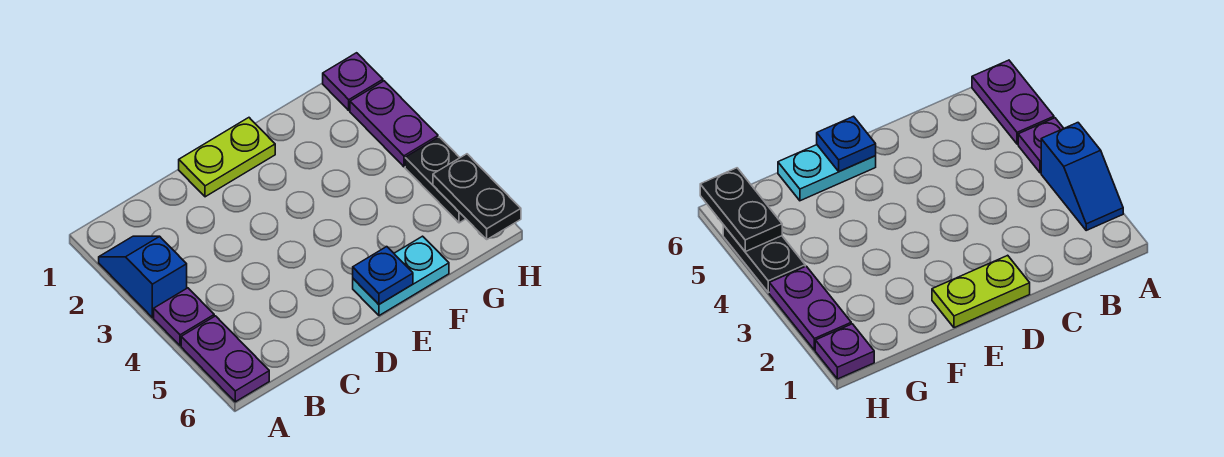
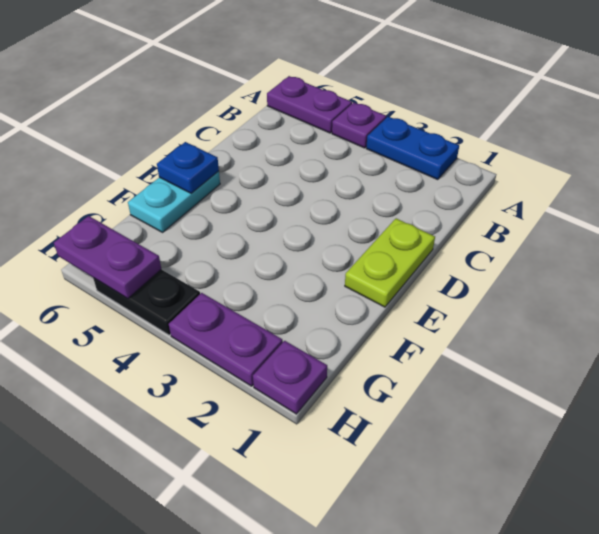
blue slope A2:A3 level 1 top 3 -> blue plate A2:A3 level 1
black plate H5:H6 level 2 -> purple plate H5:H6 level 2

